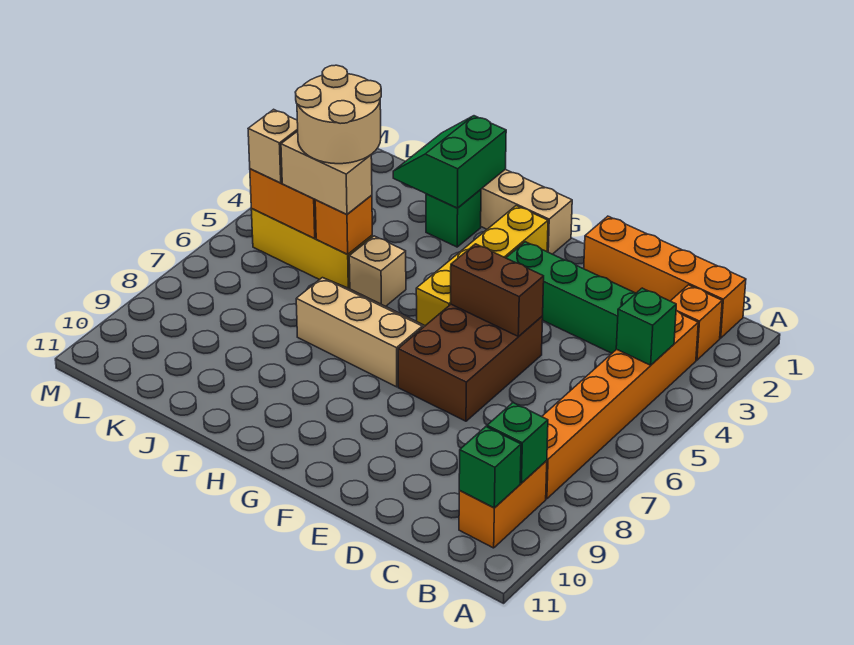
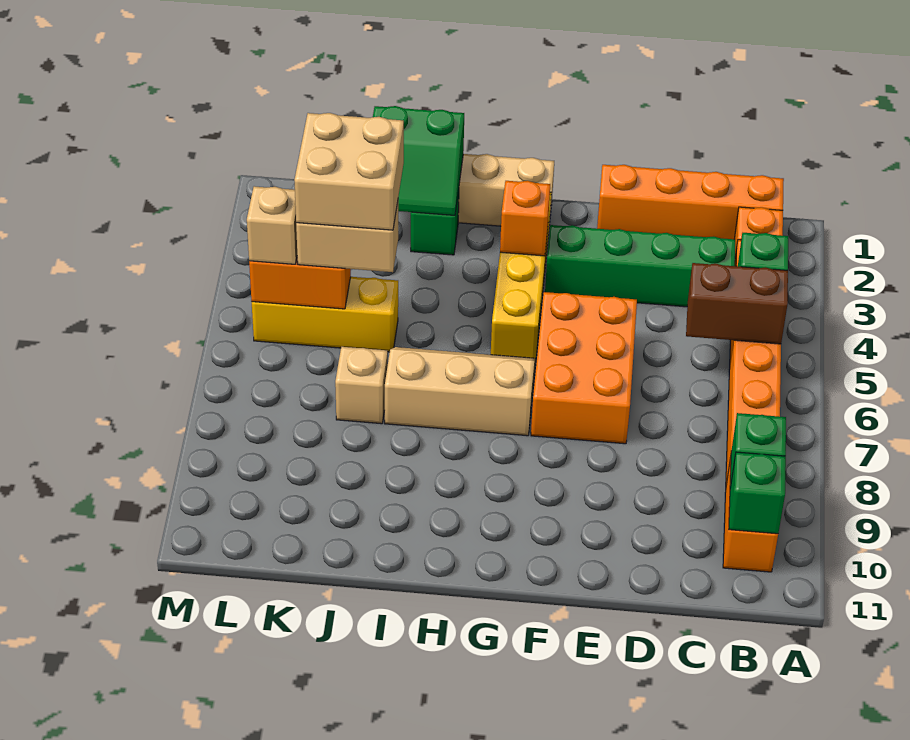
brown brick E5:F7 level 1 -> orange brick E5:F7 level 1
brown brick E5:F5 level 2 -> brown brick B5:C5 level 2
green slope I1:J2 level 2 top I -> green slope I1:J2 level 2 top 1
tan brick I5 level 1 -> tan brick J7 level 1
tan round brick J4:K5 level 4 -> tan brick J4:K5 level 4
orange brick J5 level 2 -> orange brick G3 level 2

